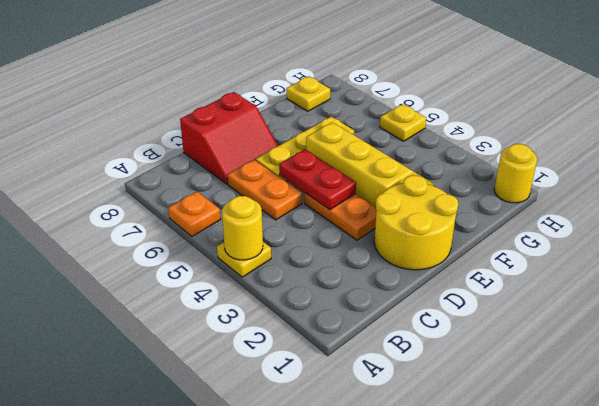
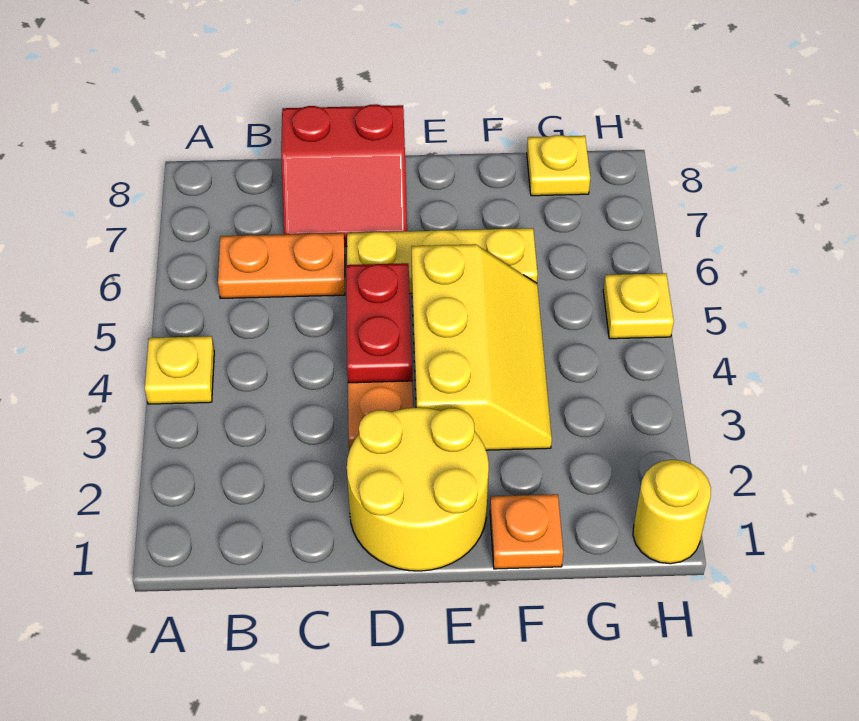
yellow round brick A4 level 2 -> none
orange plate A6 level 1 -> orange plate F1 level 1
orange plate C5:C6 level 1 -> orange plate B6:C6 level 1

